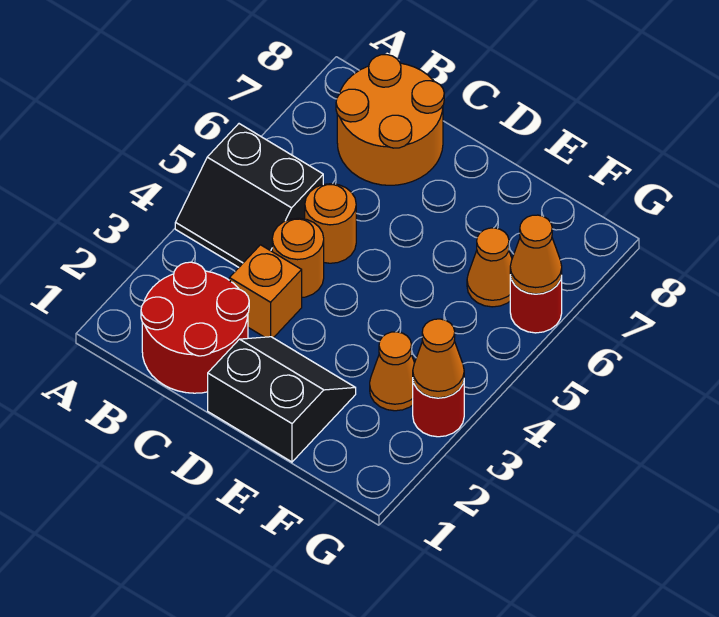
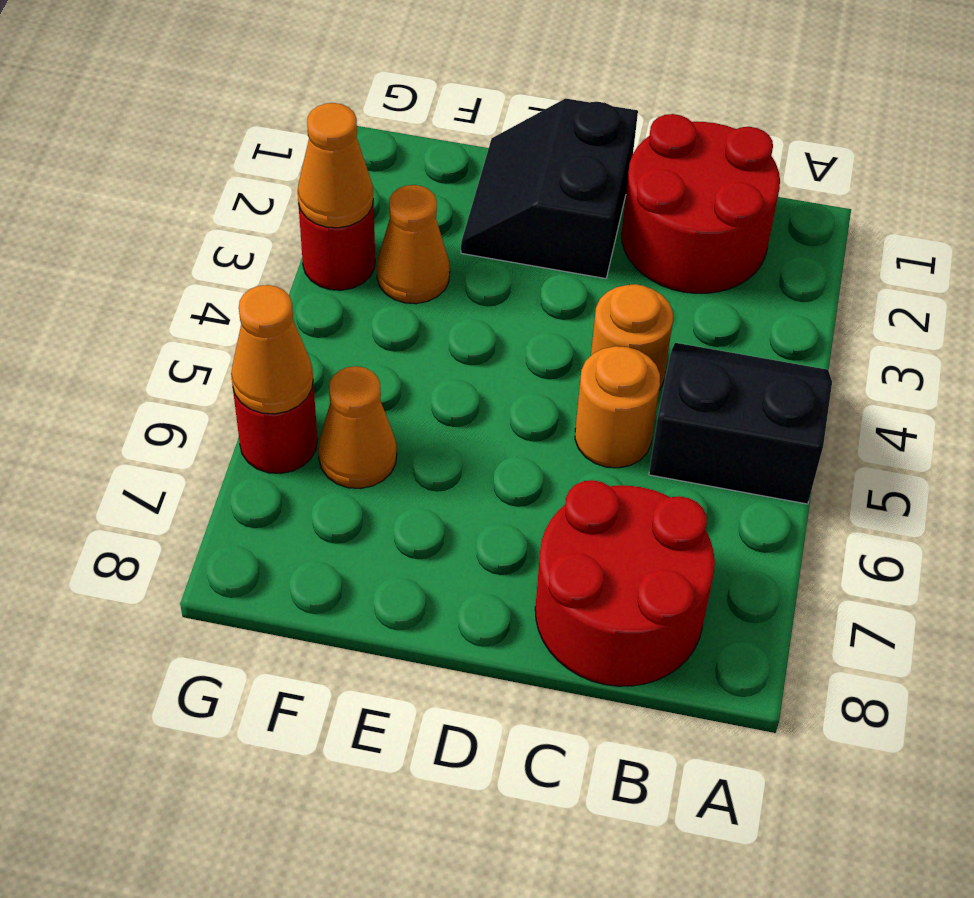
orange round brick B7:C8 level 1 -> red round brick B7:C8 level 1
orange brick C3 level 1 -> none
black slope D1:E2 level 1 top 1 -> black slope D1:E2 level 1 top D

